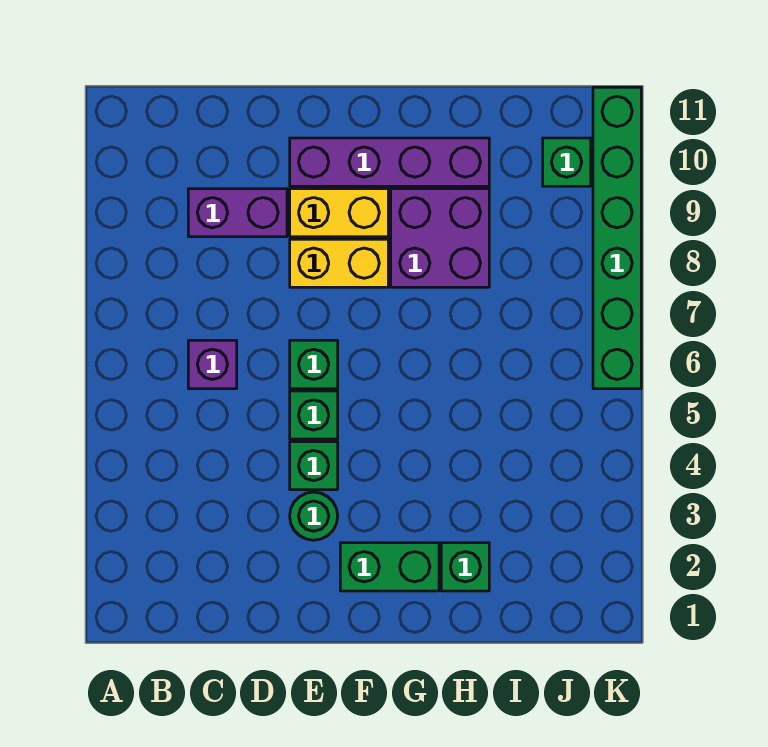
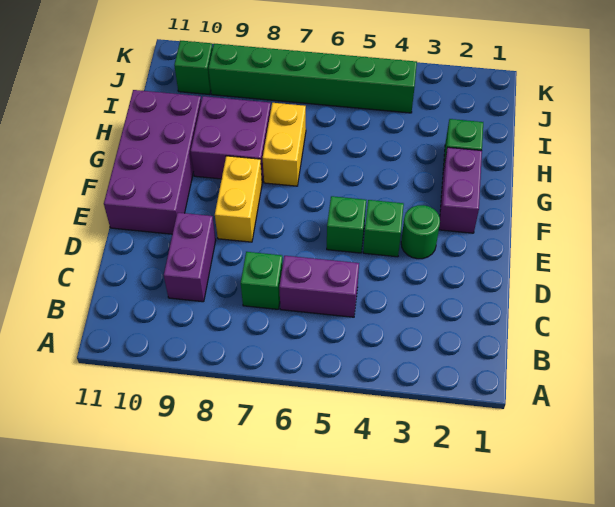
purple brick C6 level 1 -> purple brick C5:C6 level 1
green brick E6 level 1 -> green brick C7 level 1
yellow brick E9:F9 level 1 -> yellow brick G7:H7 level 1
purple brick E10:H10 level 1 -> purple brick E10:H11 level 1
green brick F2:G2 level 1 -> purple brick F2:G2 level 1
green brick K6:K11 level 1 -> green brick J4:J9 level 1

